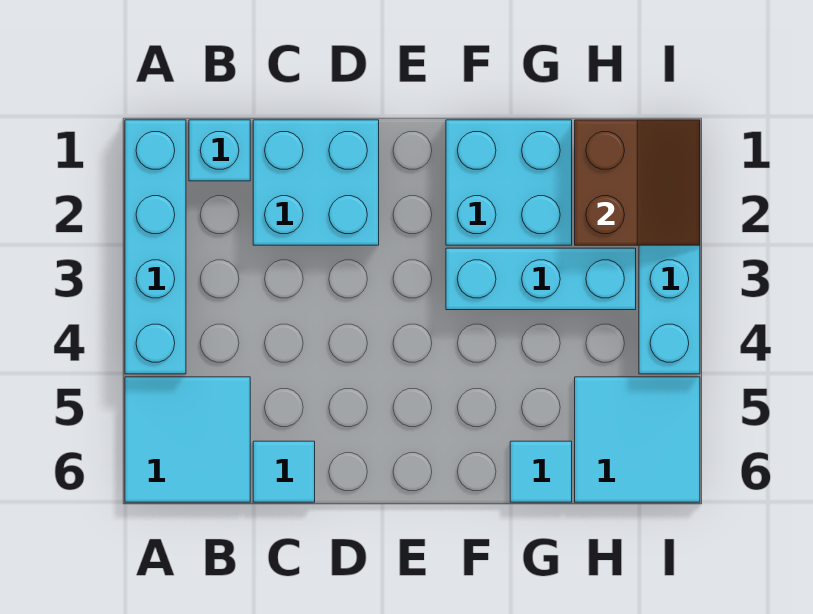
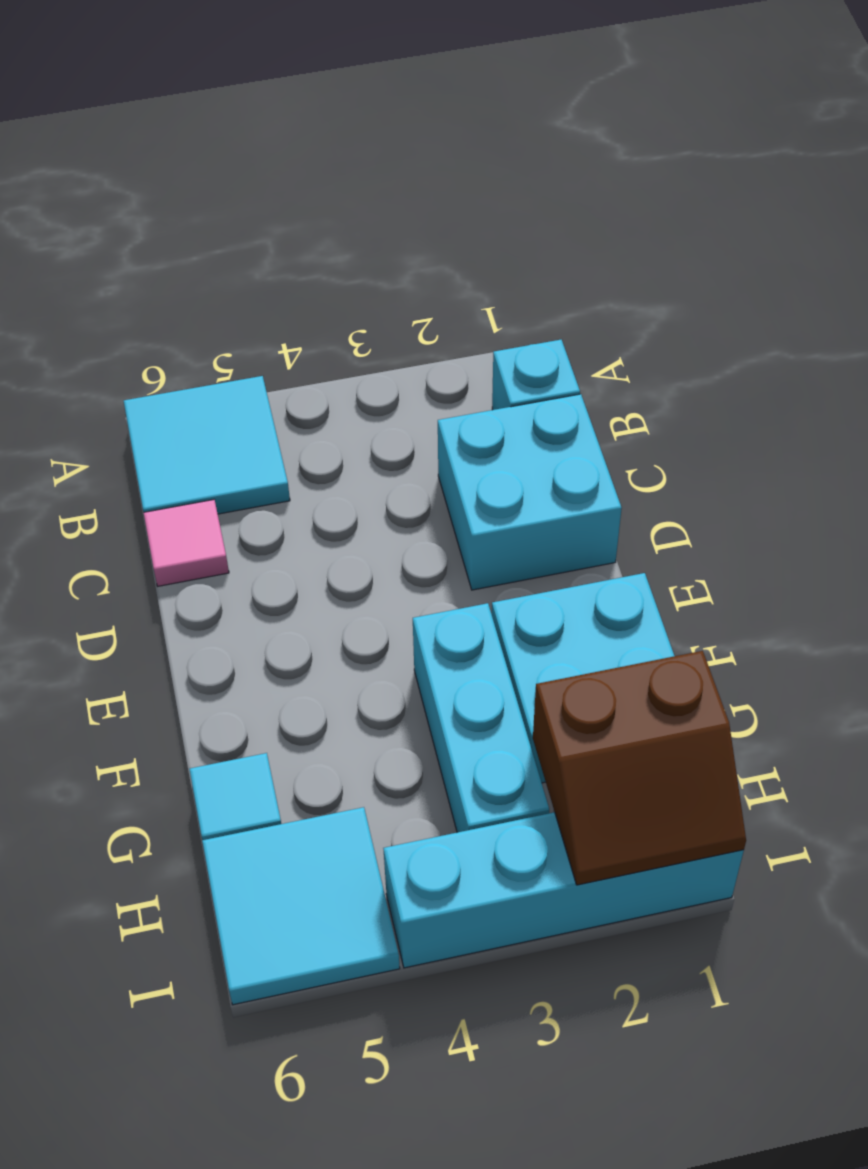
cyan brick A1:A4 level 1 -> none
cyan tile C6 level 1 -> pink tile C6 level 1

